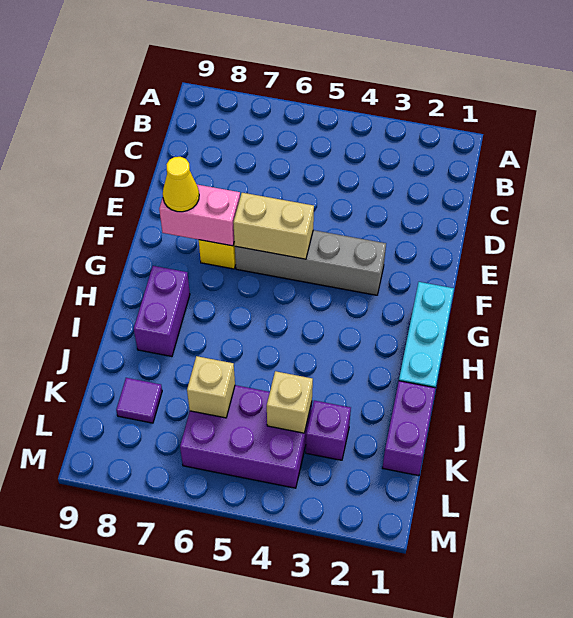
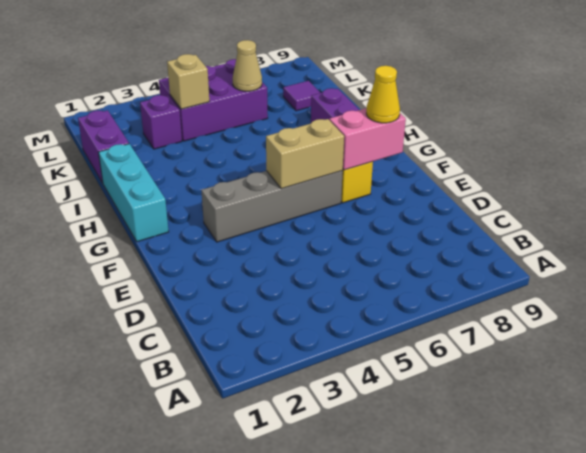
tan brick K6 level 2 -> tan cone K6 level 2

